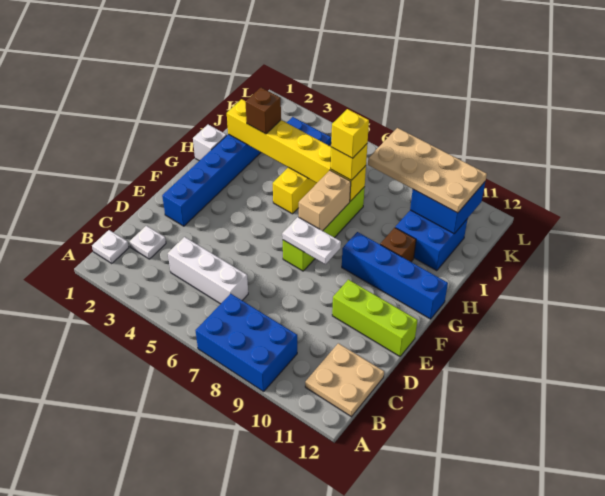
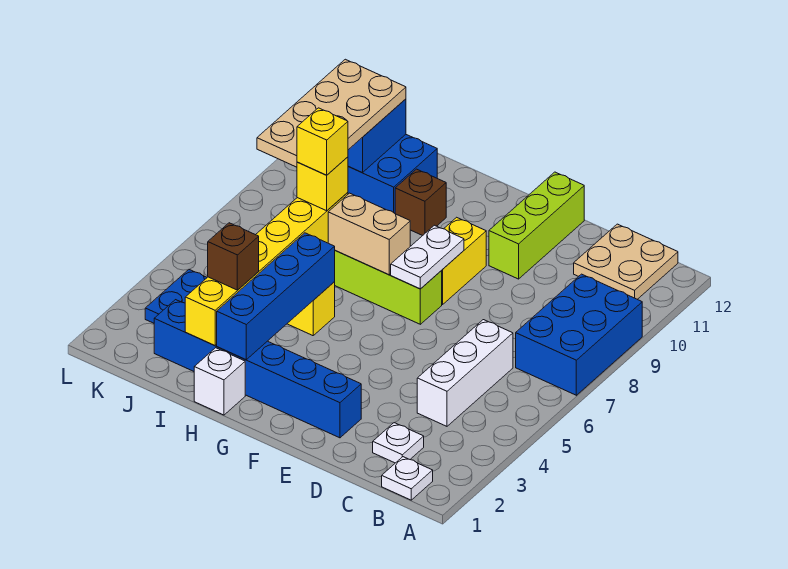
none -> yellow brick F8:F9 level 1
blue brick G9:G12 level 1 -> blue brick H2:H5 level 2

